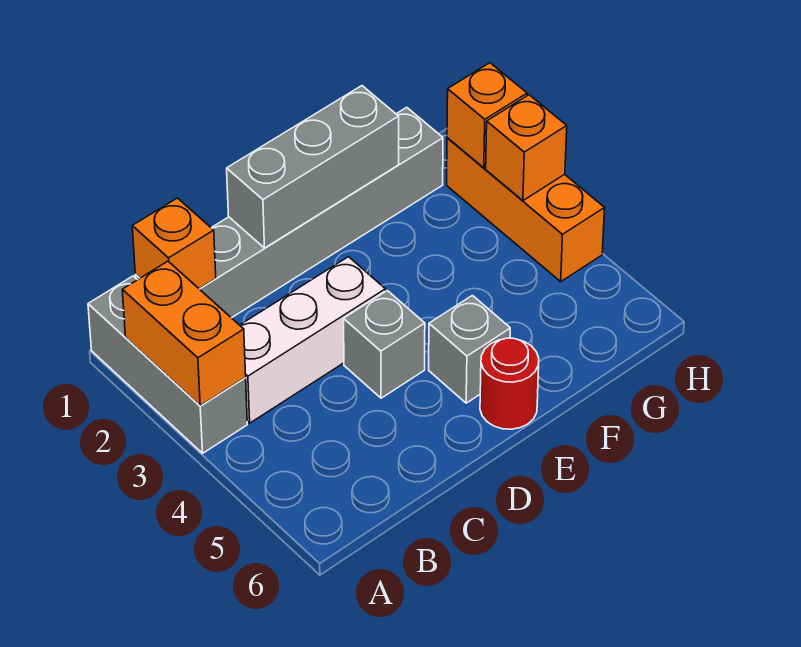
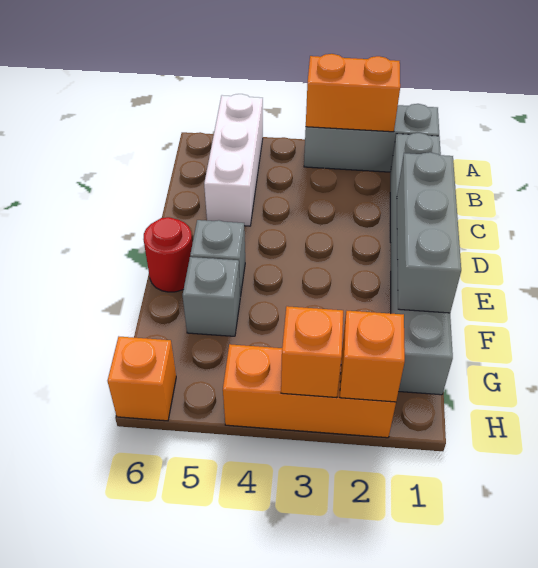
orange brick B1 level 2 -> orange brick H6 level 1
white brick B3:D3 level 1 -> white brick A5:C5 level 1
grey brick D4 level 1 -> grey brick F5 level 1

